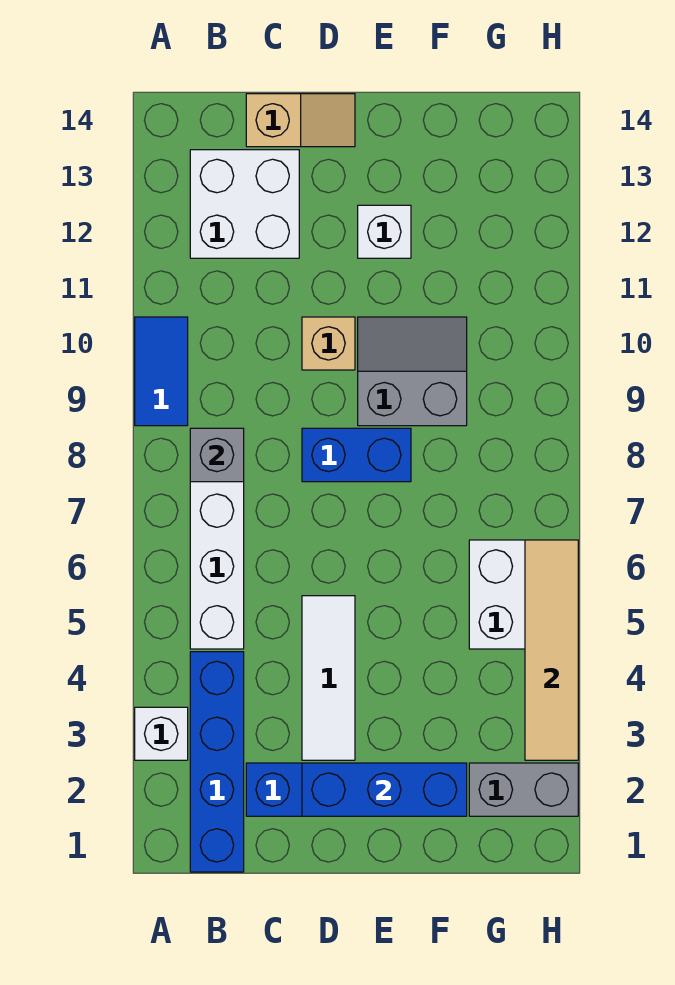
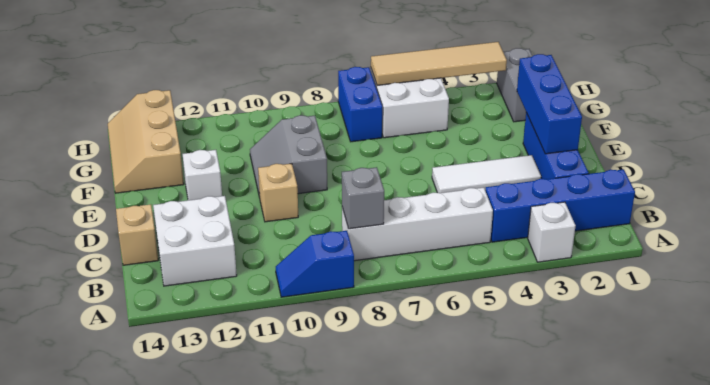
blue tile A9:A10 level 1 -> blue slope A9:A10 level 1 top 9
blue brick D8:E8 level 1 -> blue brick G7:H7 level 1
none -> tan slope F13:H14 level 1 top 13

